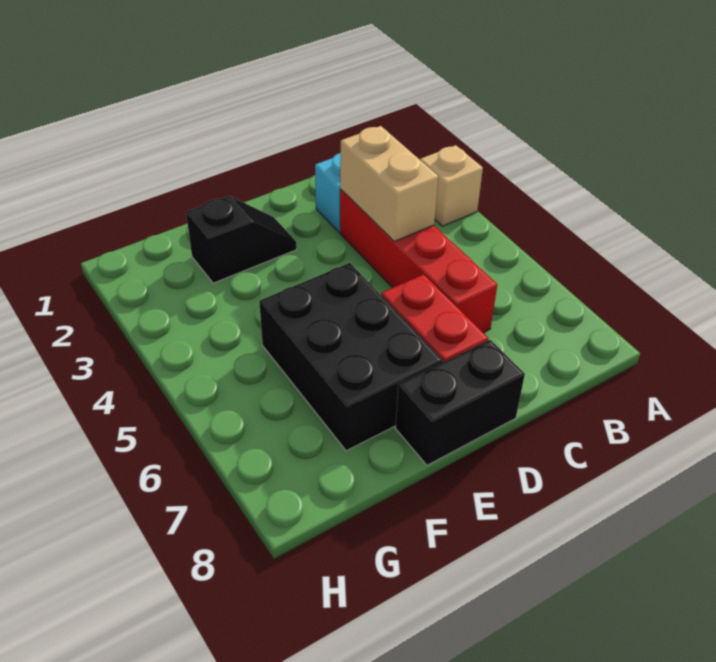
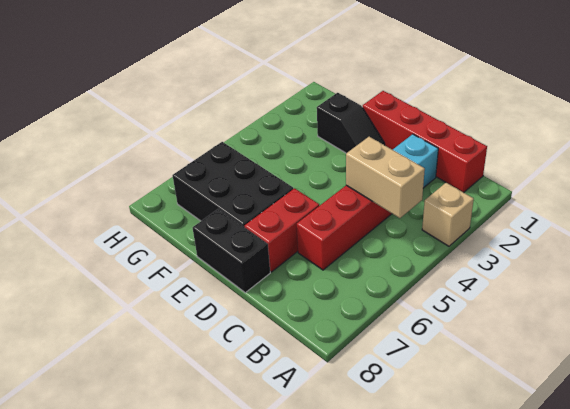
none -> red brick B1:E1 level 1
tan brick C3:C4 level 2 -> tan brick B4:C4 level 2
black brick E5:F7 level 1 -> black brick E6:G7 level 1

